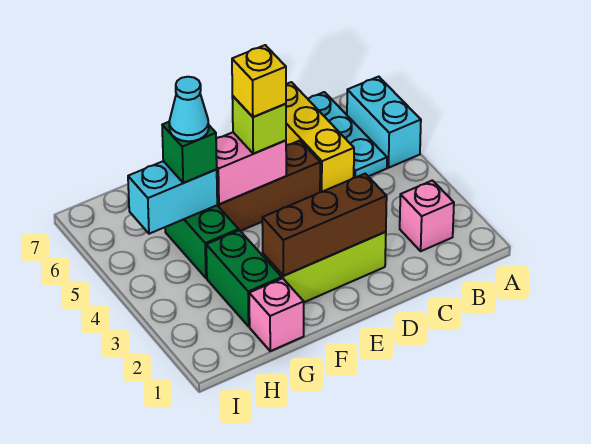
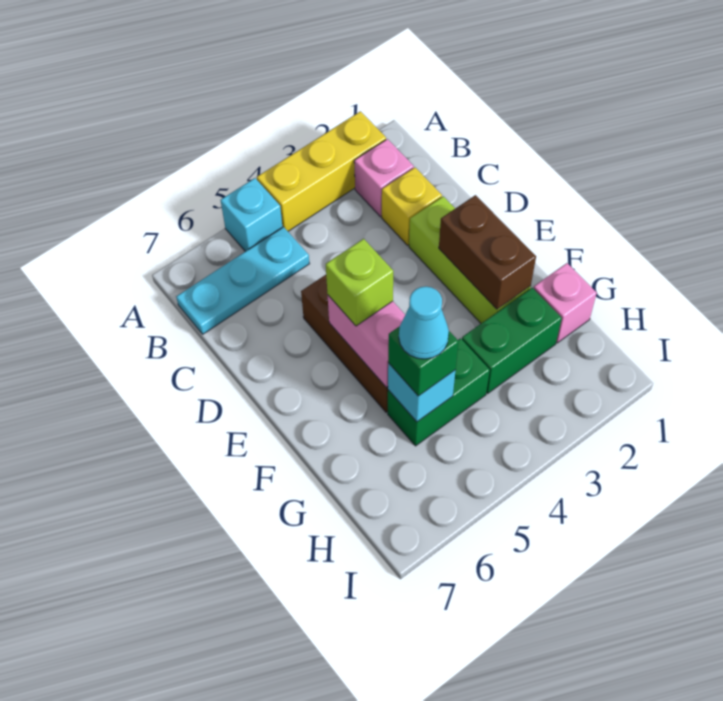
cyan brick A5:A6 level 1 -> cyan brick A5 level 1
yellow brick C5:C7 level 1 -> yellow brick A2:A4 level 1
brown brick D2:F2 level 2 -> brown brick E2:F2 level 2
yellow brick E5 level 4 -> yellow brick C2 level 1
cyan brick G5:H5 level 2 -> cyan brick G5 level 2

